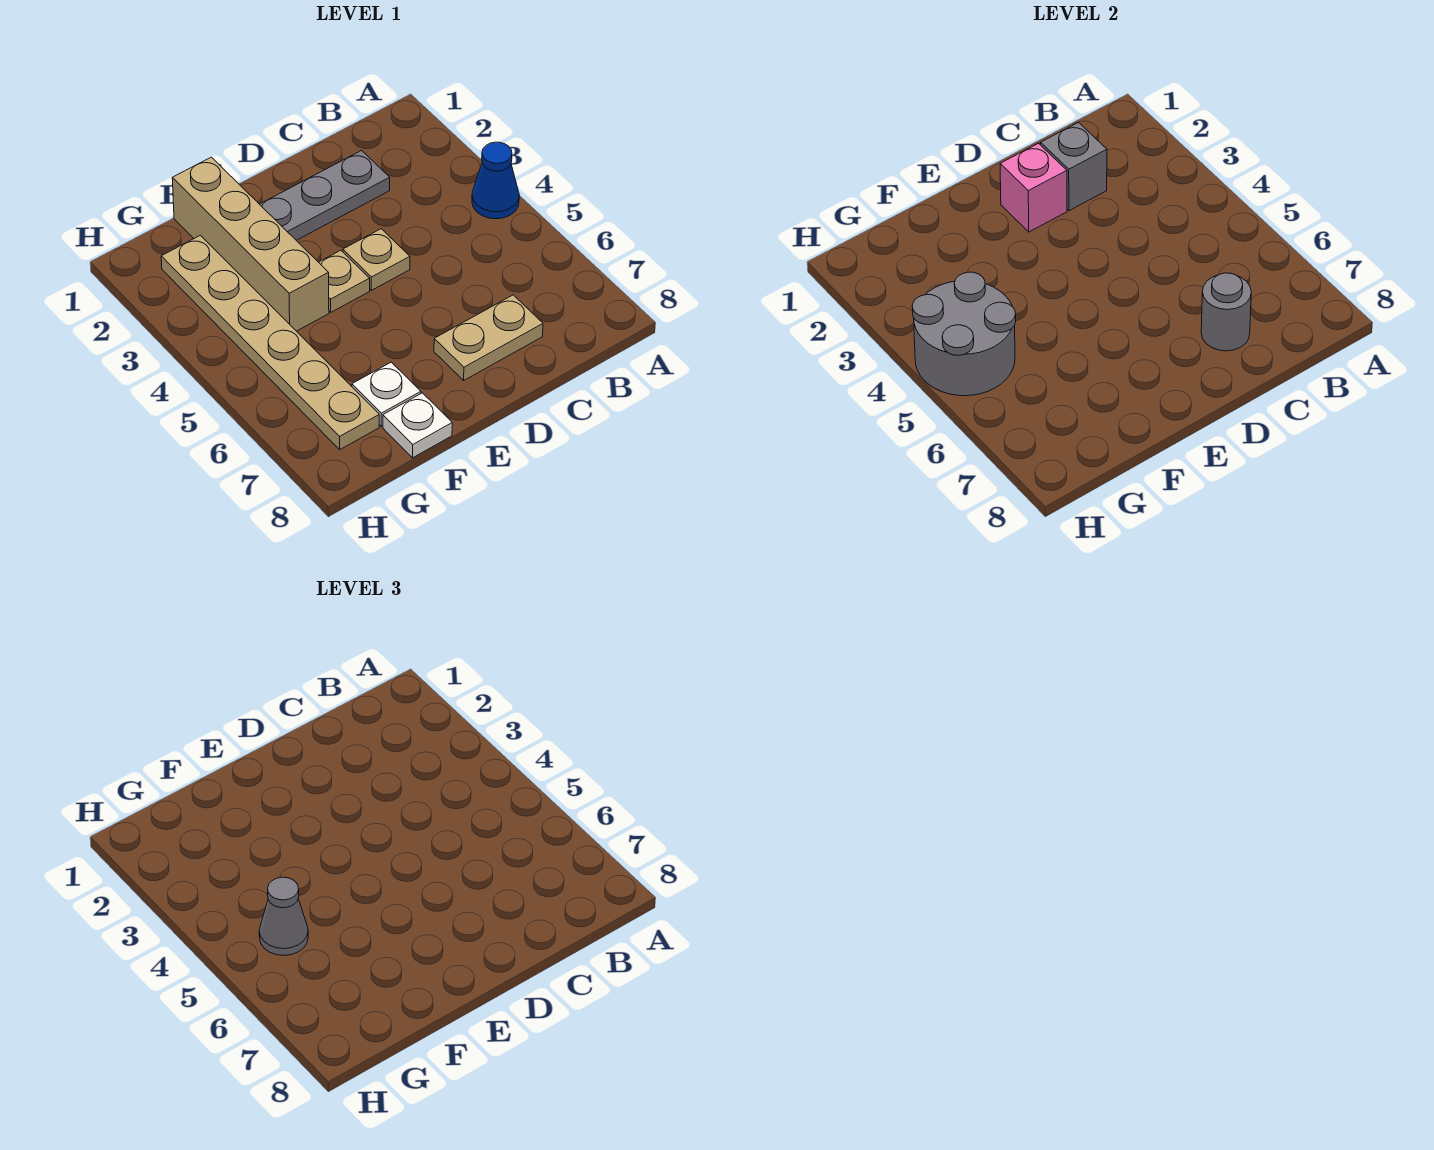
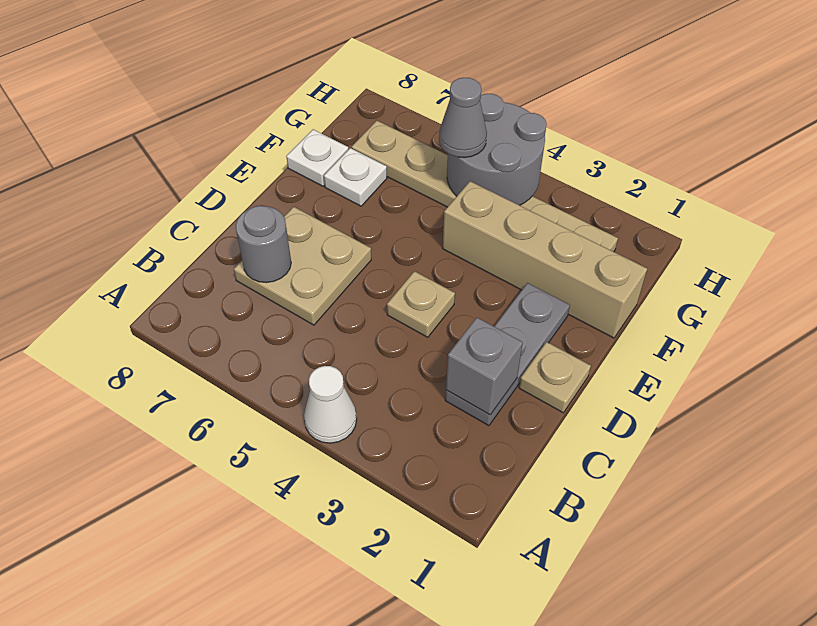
blue cone A4 level 1 -> white cone A4 level 1
tan plate C7:D7 level 1 -> tan plate C6:D7 level 1
pink brick D2 level 2 -> none
tan plate E4 level 1 -> tan plate D1 level 1

